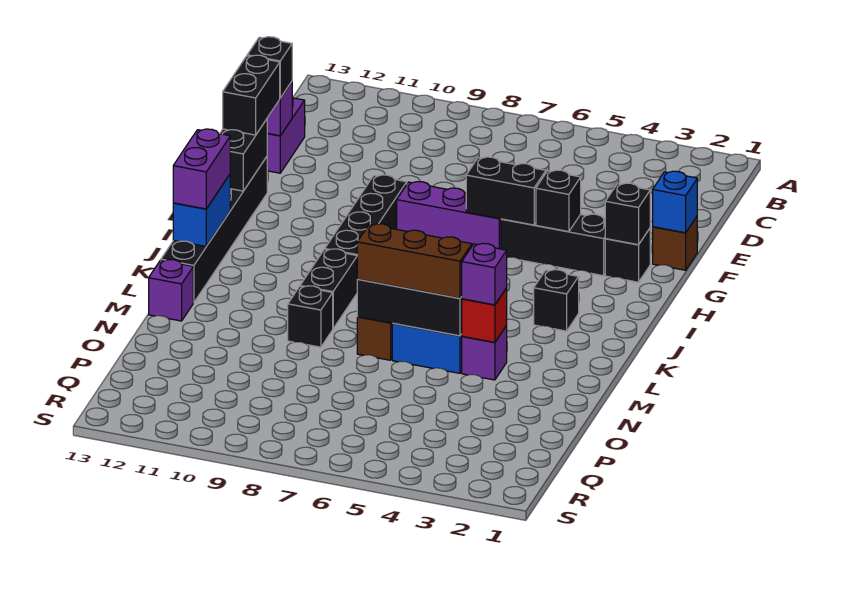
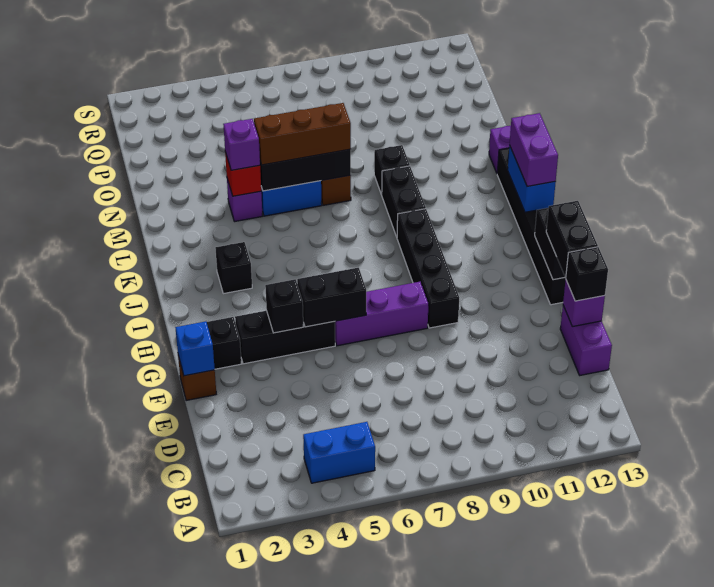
none -> blue brick B4:B5 level 1
black brick G2 level 2 -> none

